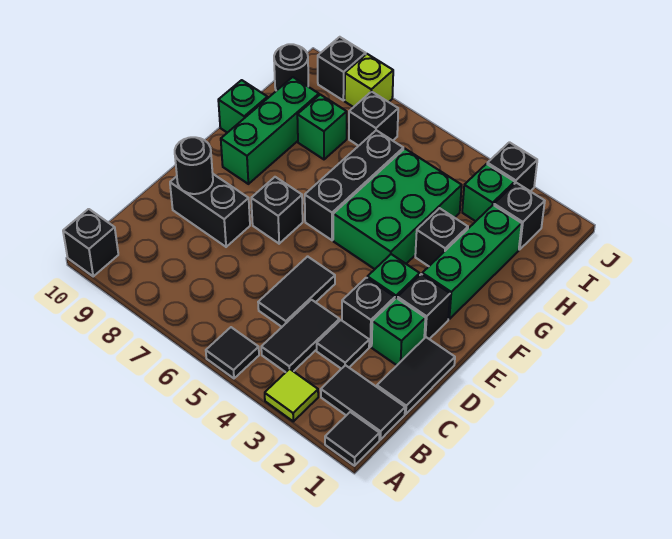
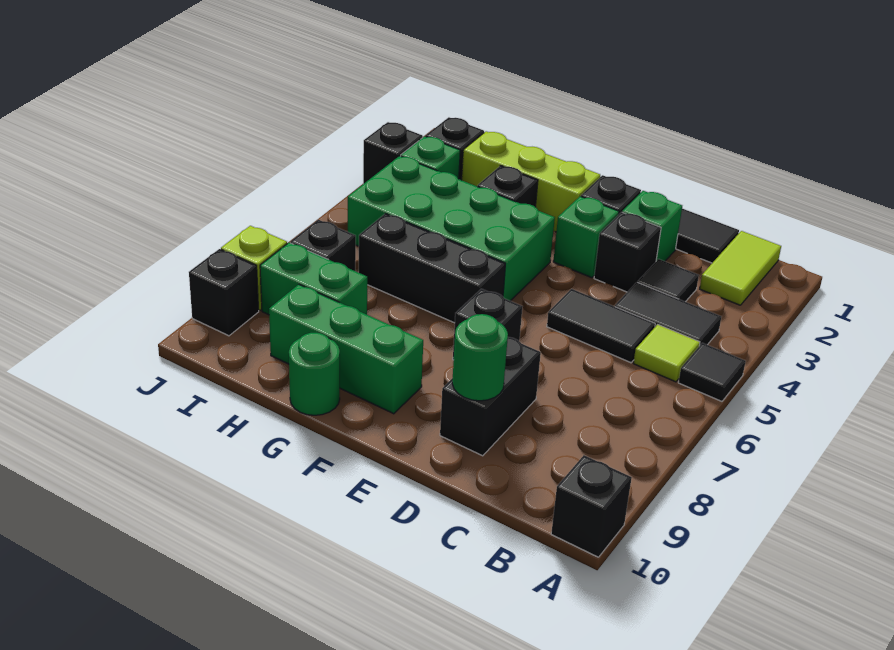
black tile A1 level 1 -> none
lime tile A3 level 1 -> lime tile B5 level 1
black tile B1:B2 level 1 -> lime tile B1:B2 level 1
black round brick D9 level 2 -> green round brick D9 level 2
green brick F2:H2 level 1 -> lime brick F2:H2 level 1
green brick F4:H5 level 1 -> green brick F4:I5 level 1
green brick G10 level 1 -> green round brick G10 level 1
green brick H8 level 1 -> green brick H8:I8 level 1
black round brick I10 level 1 -> none

